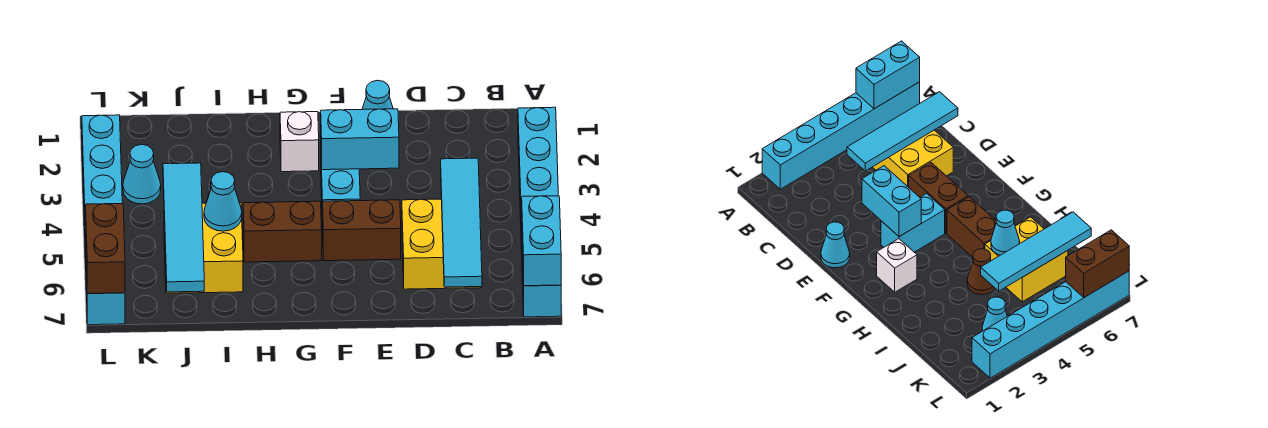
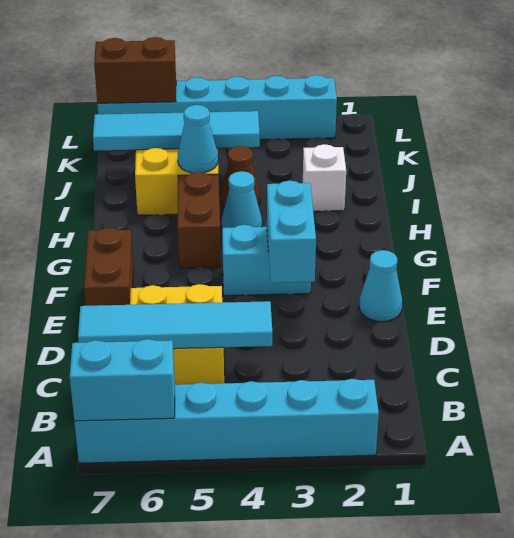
brown brick E5:F5 level 1 -> brown brick E7:F7 level 1
white brick G2 level 1 -> white brick I2 level 1
cyan cone K3 level 1 -> cyan cone H4 level 1

